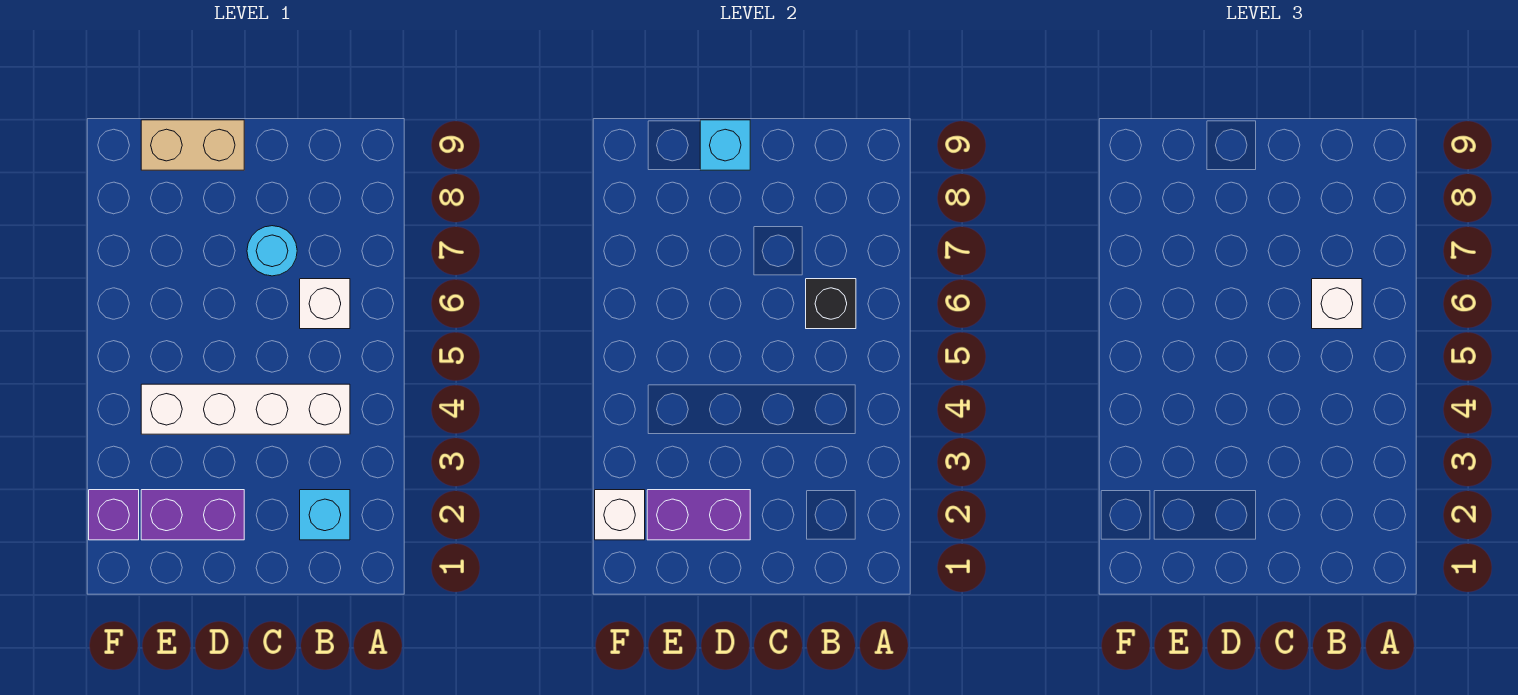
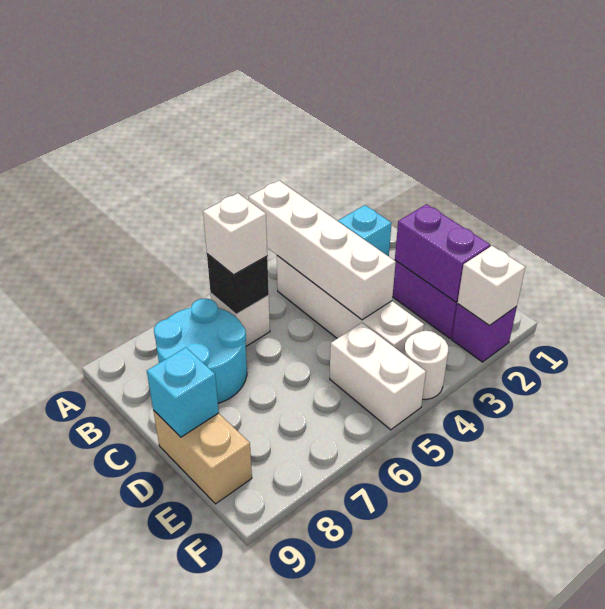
none -> white brick A4:D4 level 2
cyan round brick C7 level 1 -> cyan round brick B7:C8 level 1
none -> white brick E5:F5 level 1
none -> white round brick F4 level 1

